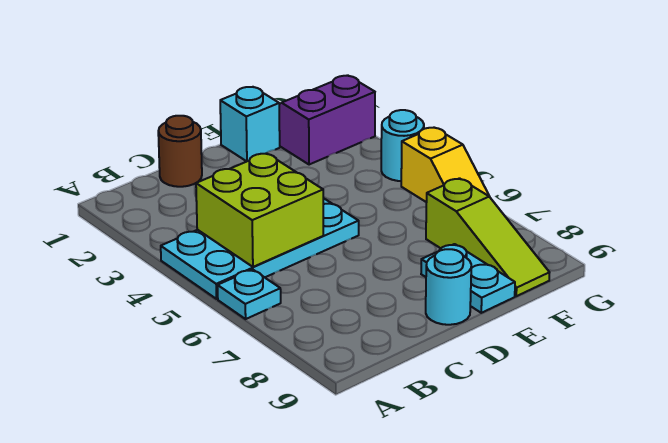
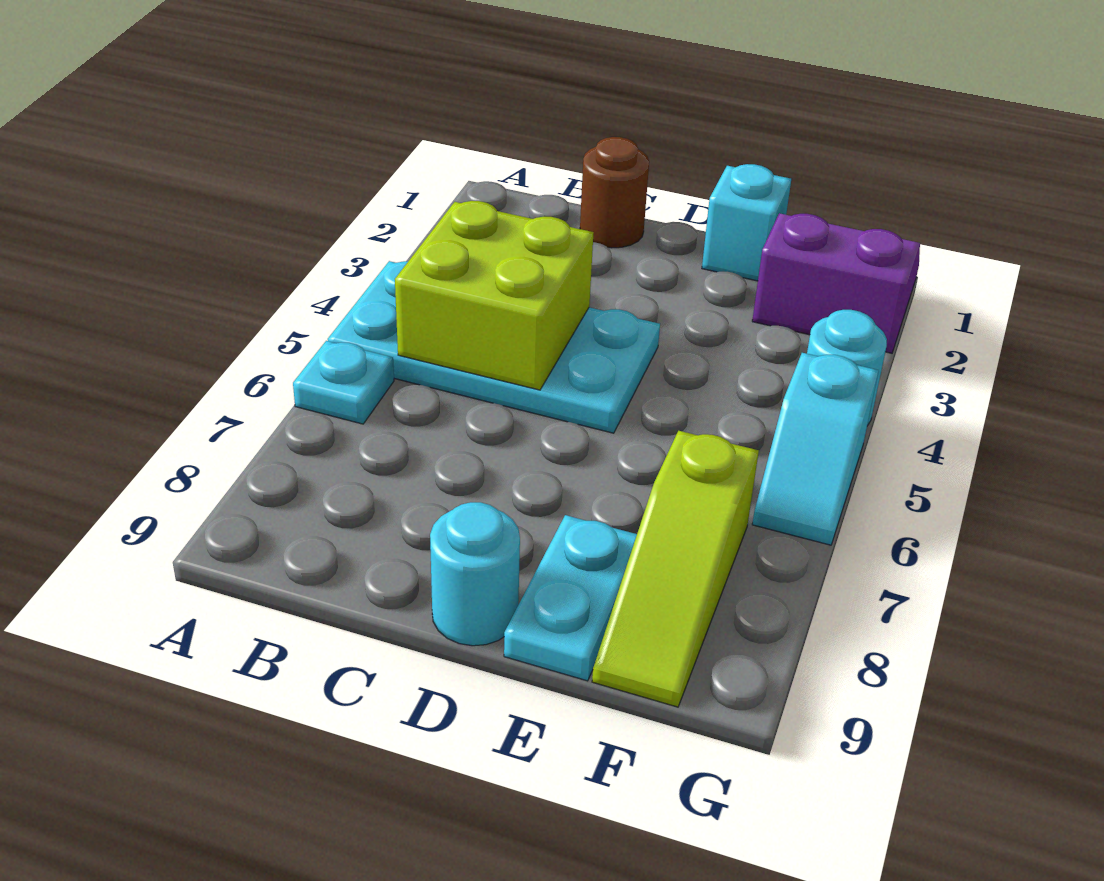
yellow slope G5:G6 level 1 top 5 -> cyan slope G5:G6 level 1 top 5

